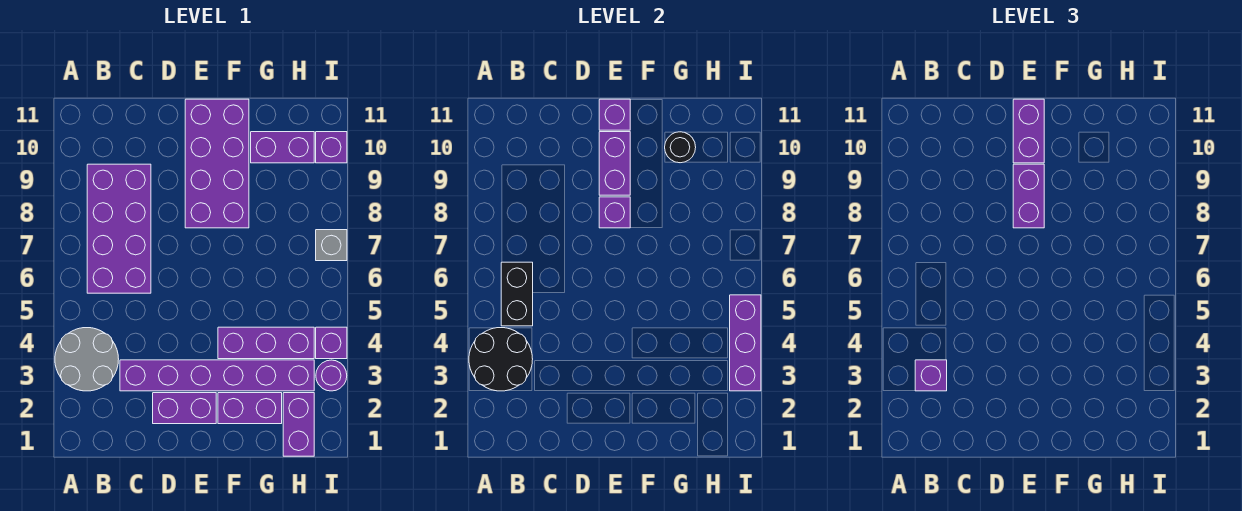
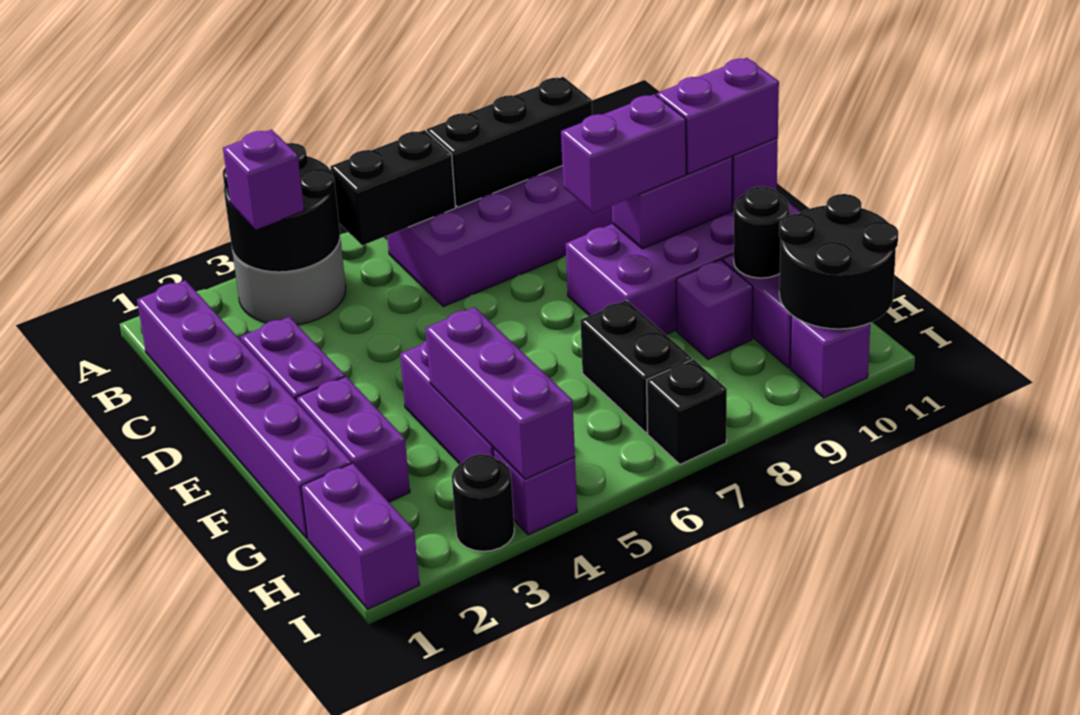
none -> black brick B7:B9 level 2
purple brick C3:H3 level 1 -> purple brick B1:G1 level 1
purple brick E8 level 2 -> purple brick G9 level 1
none -> black brick G7:H7 level 1
purple brick H1:H2 level 1 -> purple brick H1:I1 level 1
none -> black round brick H10:I11 level 2
purple round brick I3 level 1 -> black round brick I3 level 1
purple brick I3:I5 level 2 -> purple brick G4:I4 level 2
grey brick I7 level 1 -> black brick I7 level 1

